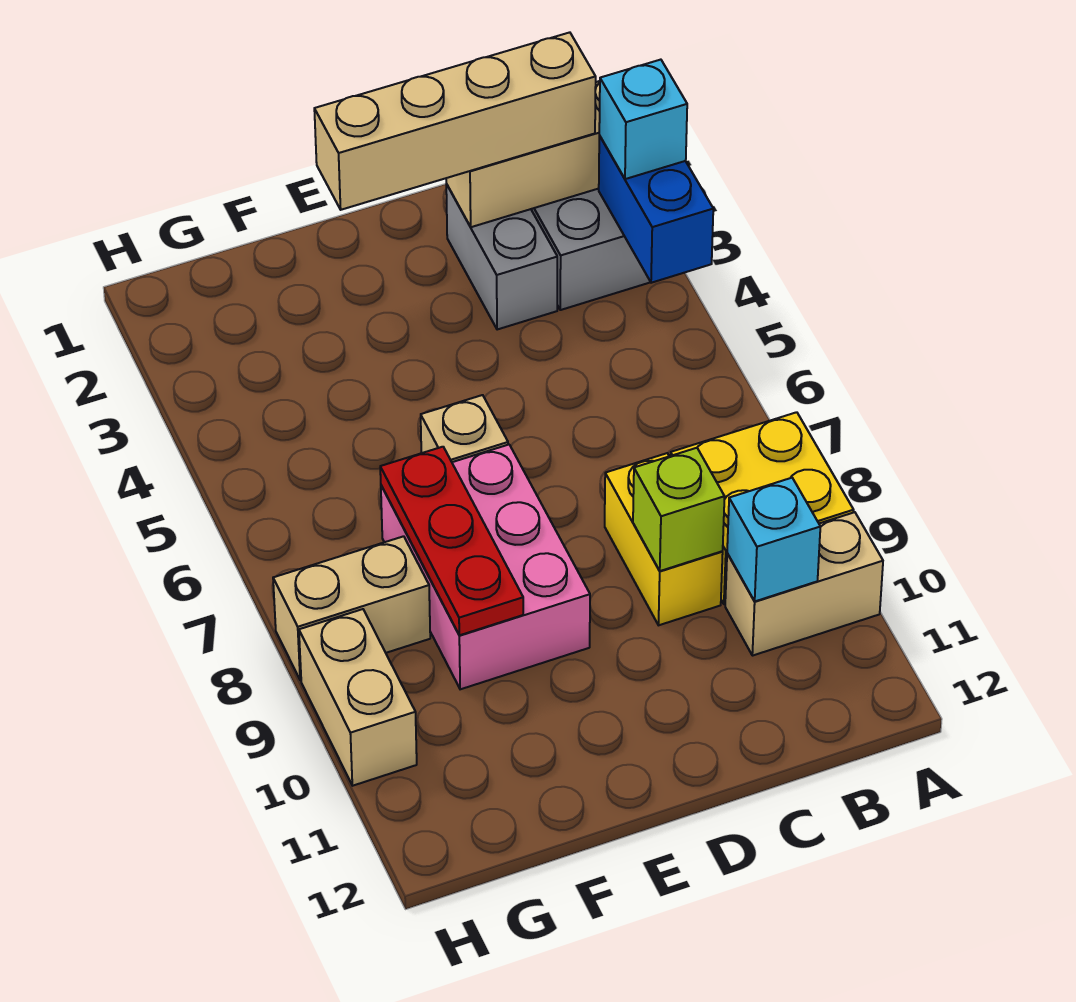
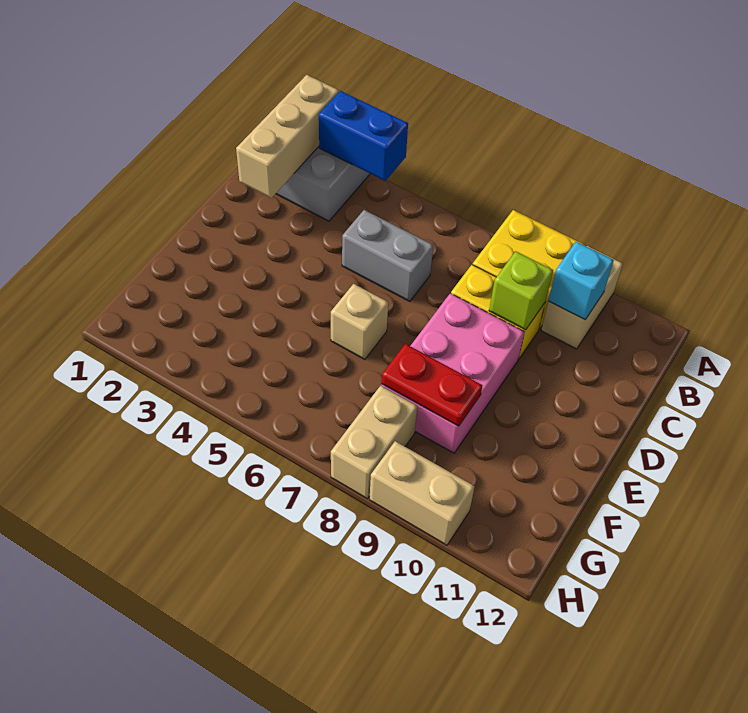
cyan brick A3 level 3 -> none
tan brick B2:E2 level 3 -> none
grey brick C2:C3 level 1 -> grey brick C5:C6 level 1
pink brick E7:F9 level 1 -> pink brick D8:F9 level 1
red plate F7:F9 level 2 -> red plate F8:F9 level 2

